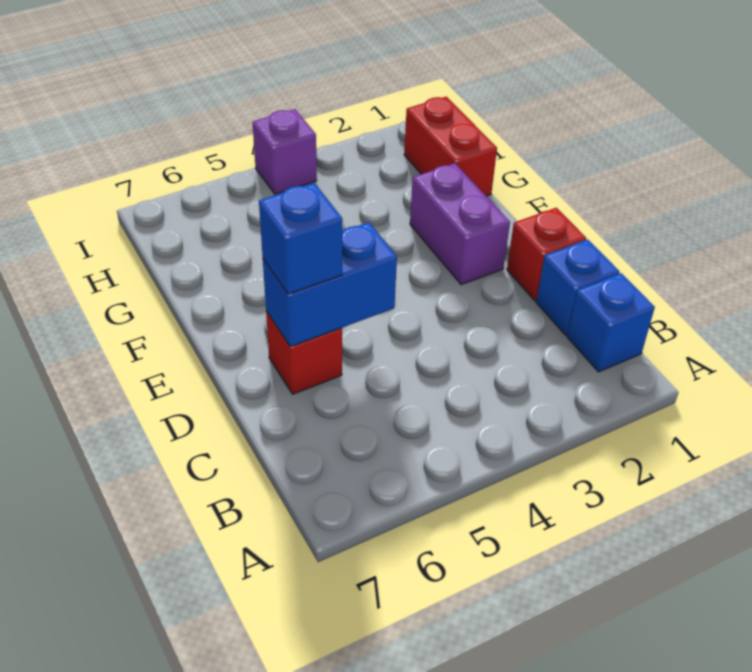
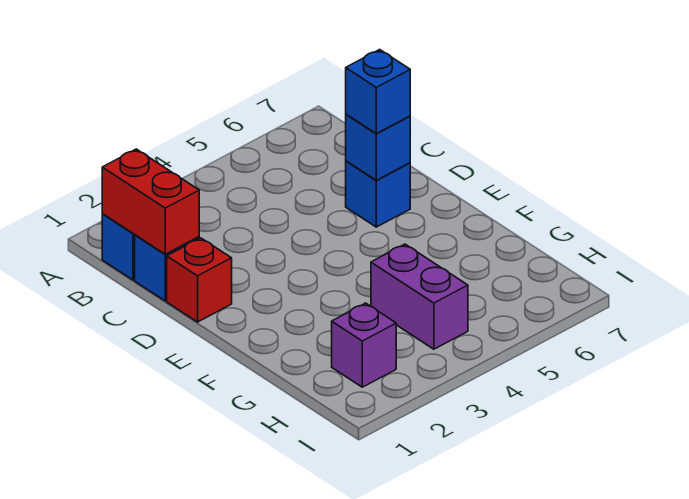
blue brick D5:D6 level 2 -> blue brick D6 level 2
red brick D6 level 1 -> blue brick D6 level 1
purple brick E2:F2 level 1 -> purple brick G4:H4 level 1
red brick G1:H1 level 1 -> red brick B1:C1 level 2
purple brick I4 level 1 -> purple brick H2 level 1

